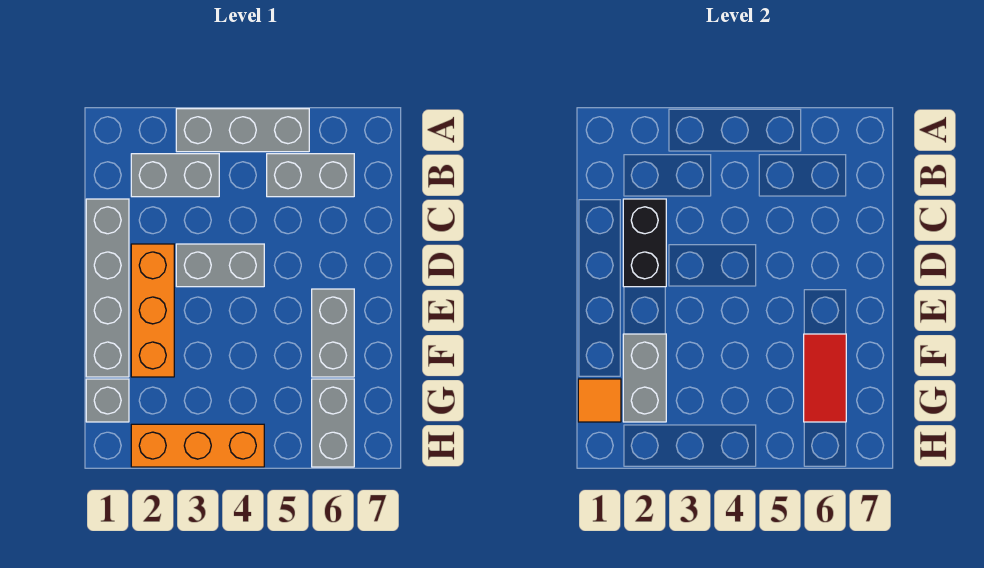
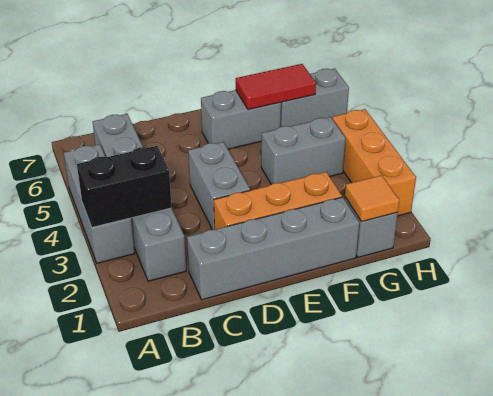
black brick C2:D2 level 2 -> black brick A3:B3 level 2
grey brick F2:G2 level 2 -> grey brick F4:G4 level 1

